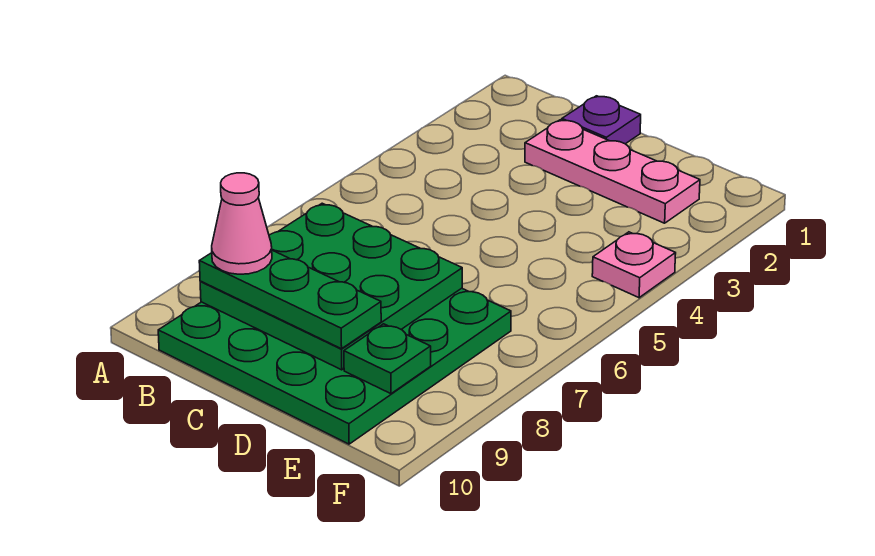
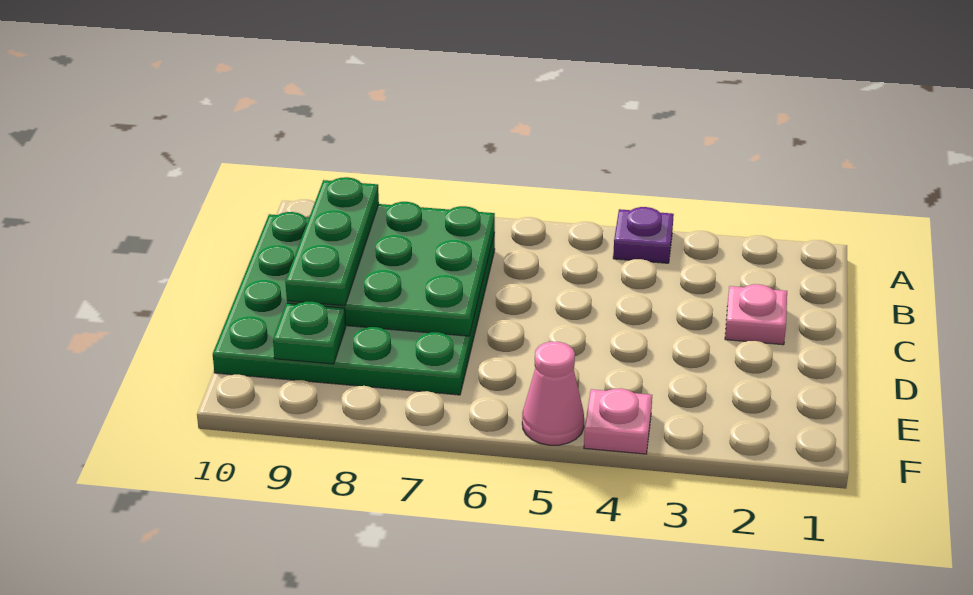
pink cone B9 level 4 -> pink cone F5 level 1
purple plate C1 level 1 -> purple plate A4 level 1
pink plate C2:E2 level 1 -> pink plate C2 level 1

